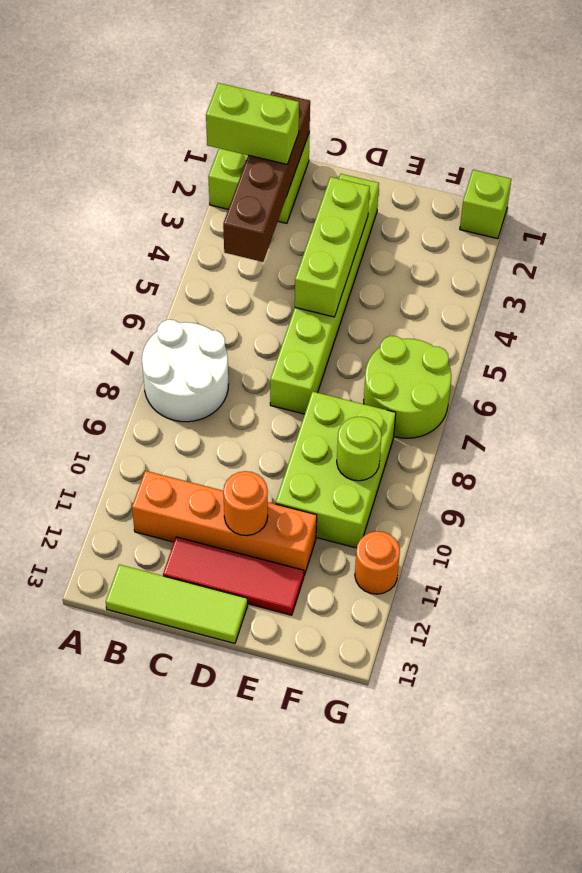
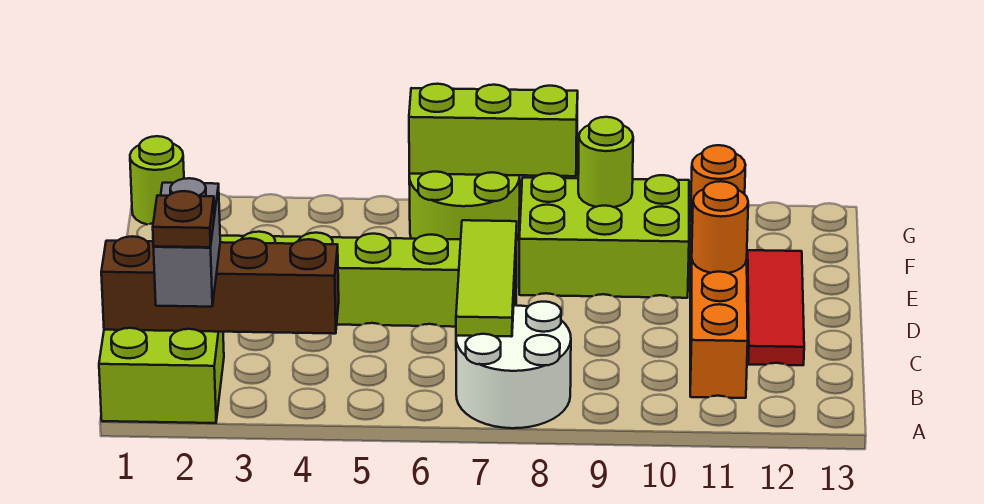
lime brick A2:B2 level 3 -> grey brick A2:B2 level 3
none -> brown plate A2 level 4
lime tile B13:D13 level 1 -> lime tile B7:D7 level 2
lime brick D3:D5 level 2 -> lime brick G6:G8 level 2
lime brick G1 level 1 -> lime round brick G1 level 1

